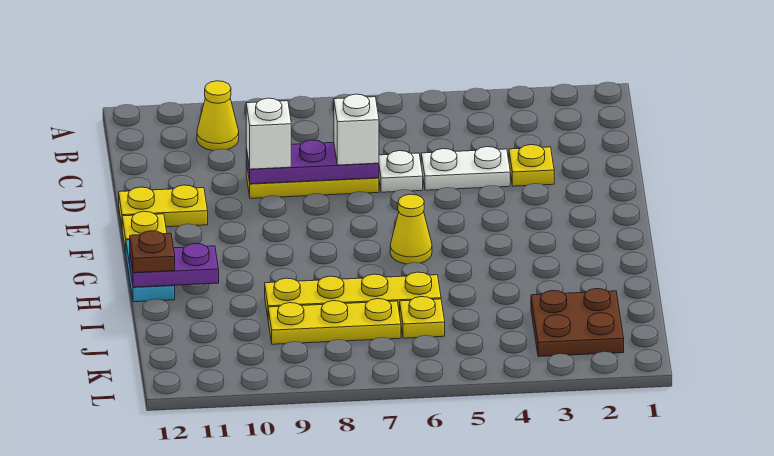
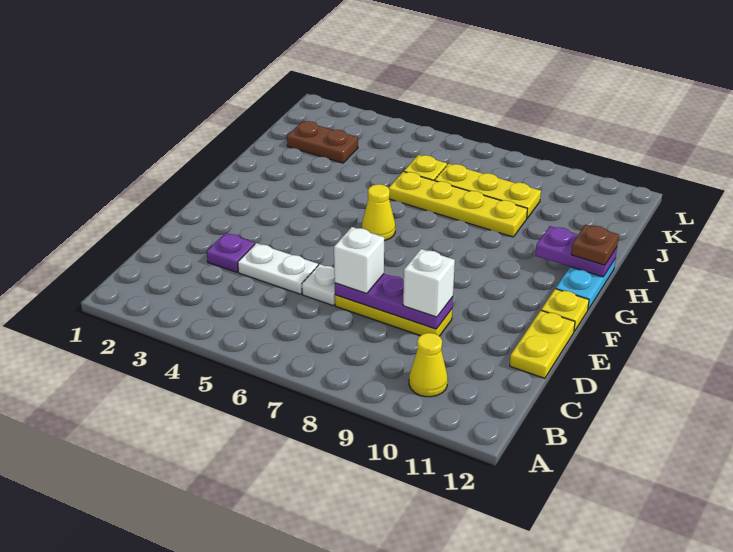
yellow plate D3 level 1 -> purple plate D3 level 1
yellow plate E11:E12 level 1 -> yellow plate D12:E12 level 1
brown plate J2:K3 level 1 -> brown plate J2:J3 level 1

